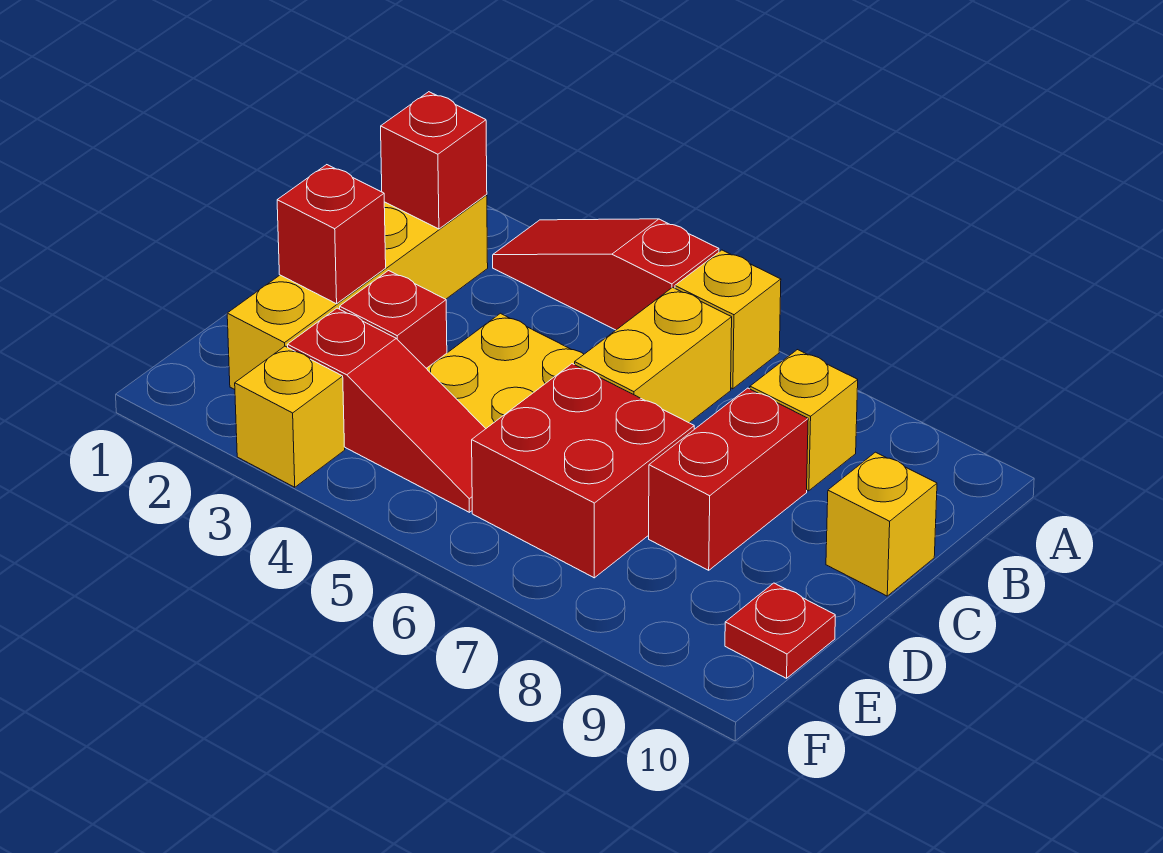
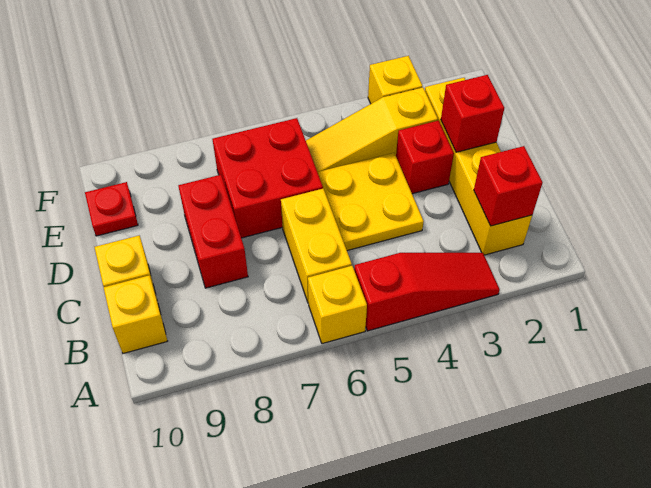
yellow brick B8 level 1 -> yellow brick B10 level 1
red slope E3:E5 level 1 top 3 -> yellow slope E3:E5 level 1 top 3

